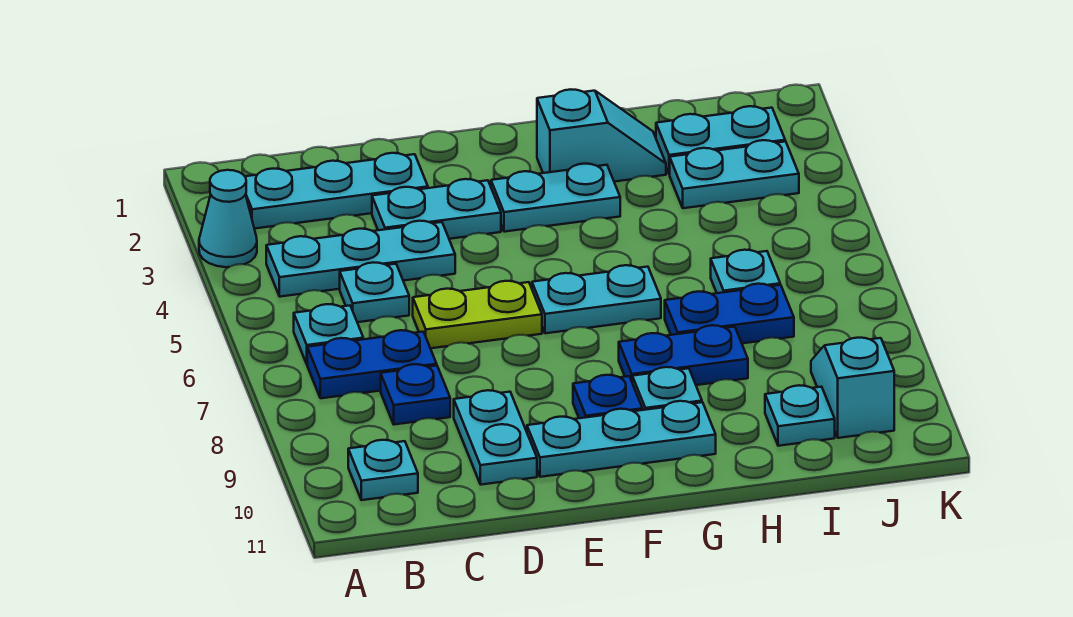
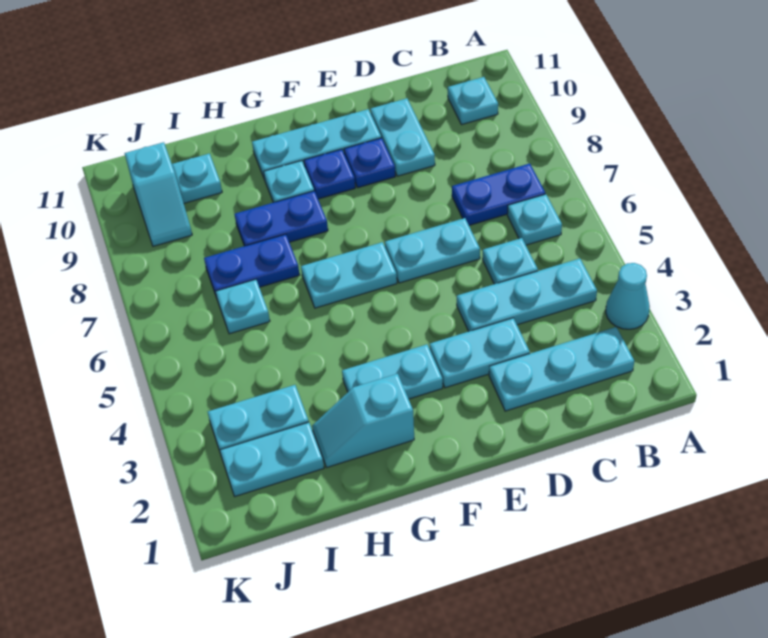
blue plate C8 level 1 -> blue plate E9 level 1
lime plate D6:E6 level 1 -> cyan plate D6:E6 level 1

